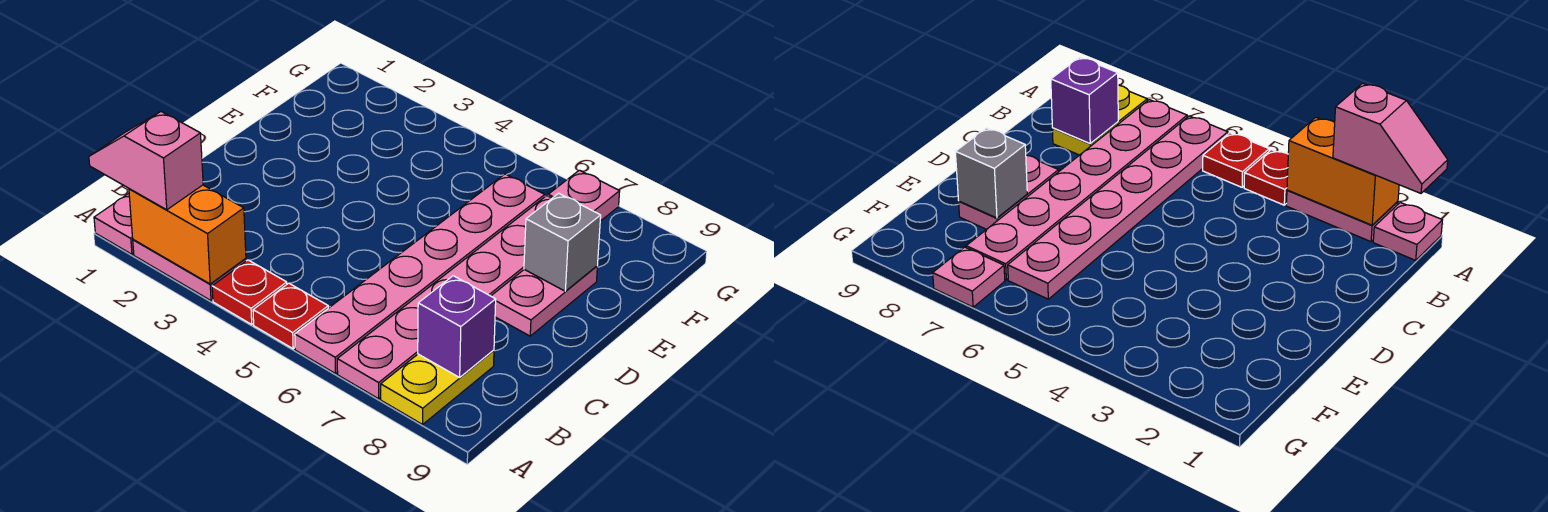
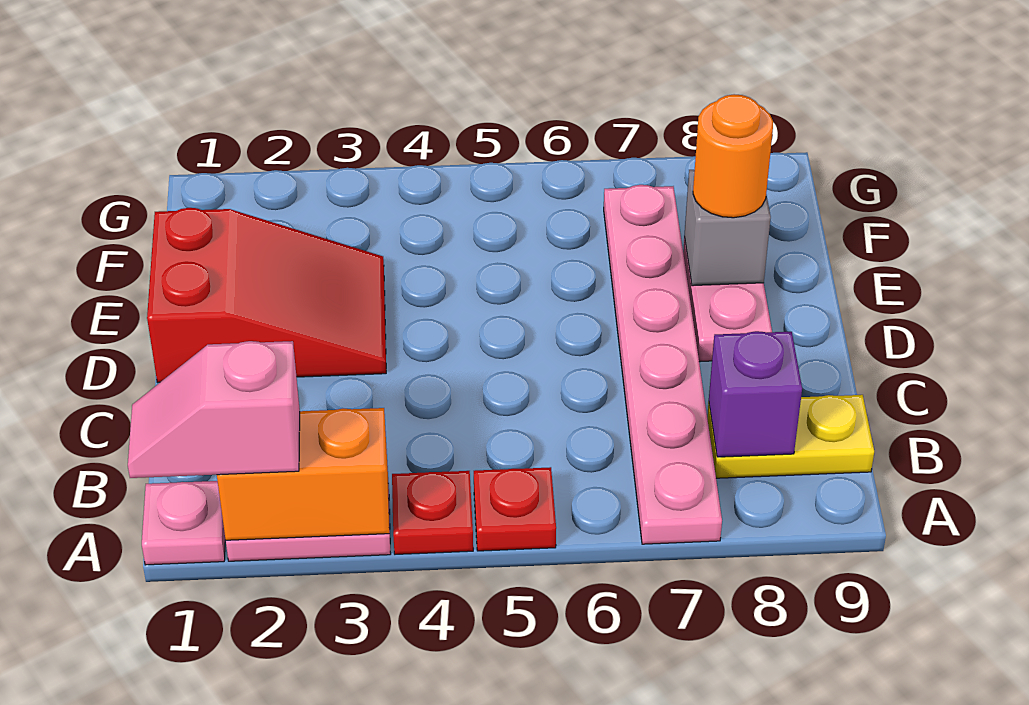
pink plate A6:F6 level 1 -> none
yellow plate A8:B8 level 1 -> yellow plate B8:B9 level 1
none -> red slope D1:E3 level 1 top 1
none -> orange round brick E8 level 3
pink plate G7 level 1 -> none

